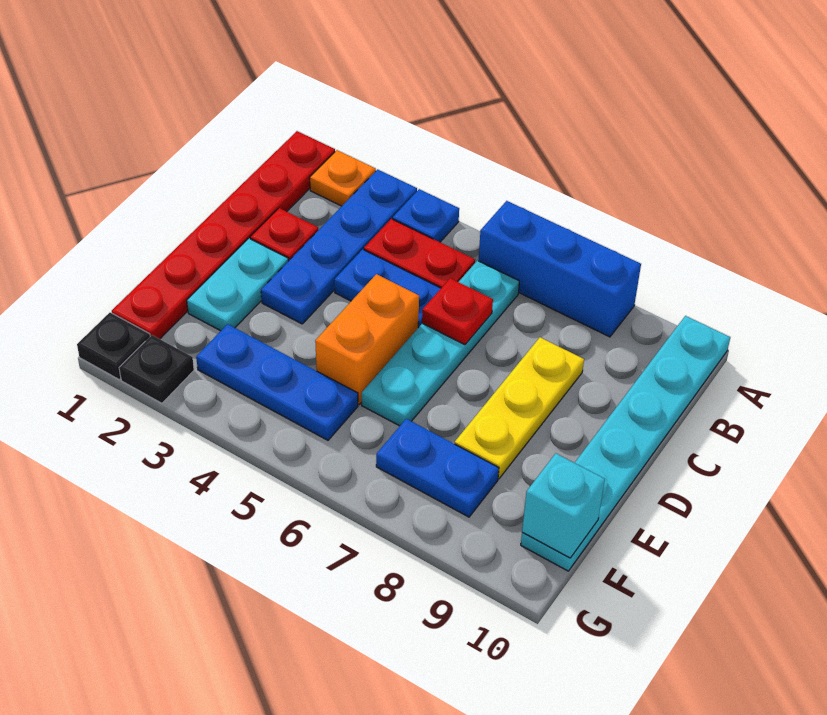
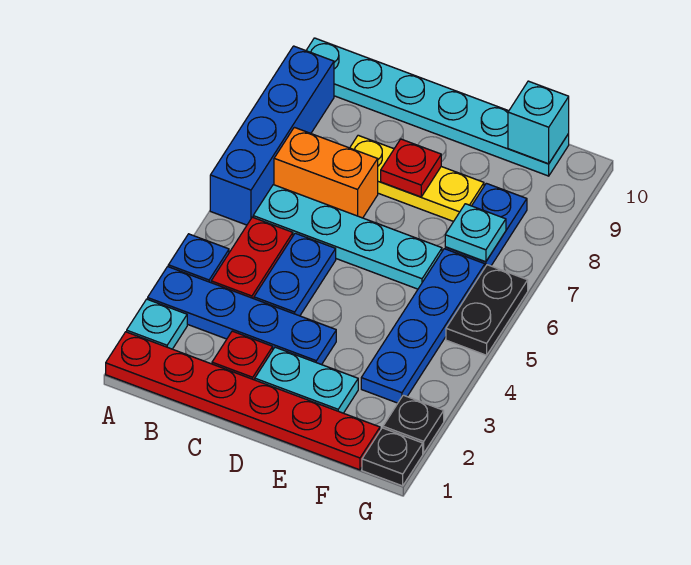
orange plate A2 level 1 -> cyan plate A2 level 1
blue brick A6:A8 level 1 -> blue brick A6:A9 level 1
red plate C6 level 2 -> red plate D8 level 2
orange brick D5:E5 level 1 -> orange brick B7:C7 level 1
blue plate F3:F5 level 1 -> blue plate F3:F6 level 1
none -> cyan plate F7 level 2
none -> black plate G5:G6 level 1

